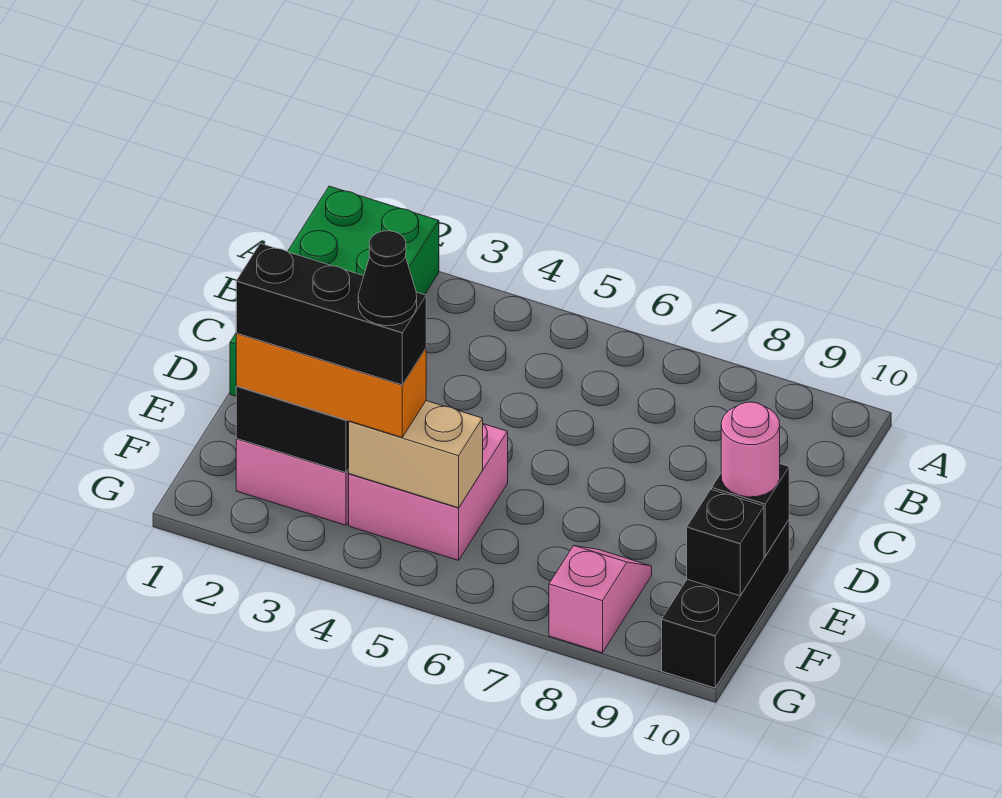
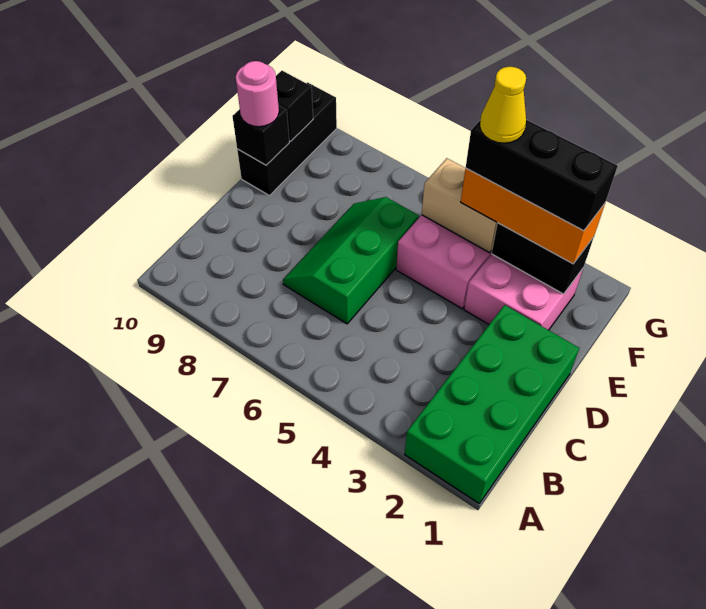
none -> green slope C6:E7 level 1 top 6
black cone F4 level 5 -> yellow cone F4 level 5
pink slope F8:G8 level 1 top G -> none

